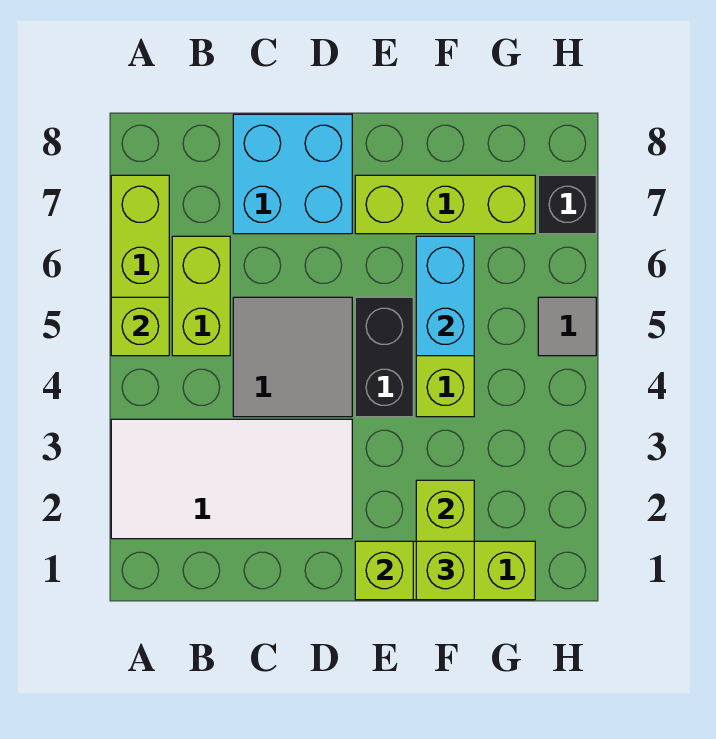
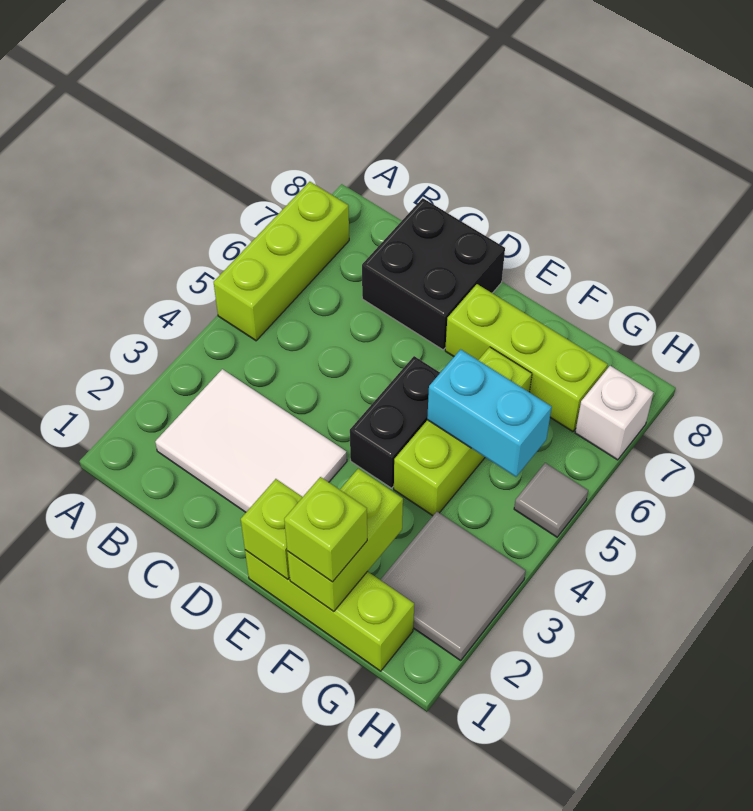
white tile A2:D3 level 1 -> white tile B2:D3 level 1
lime brick A5 level 2 -> none
lime brick B5:B6 level 1 -> none
grey tile C4:D5 level 1 -> grey tile G2:H3 level 1
cyan brick C7:D8 level 1 -> black brick C7:D8 level 1
cyan brick F5:F6 level 2 -> cyan brick F5:G5 level 2
black brick H7 level 1 -> white brick H7 level 1

